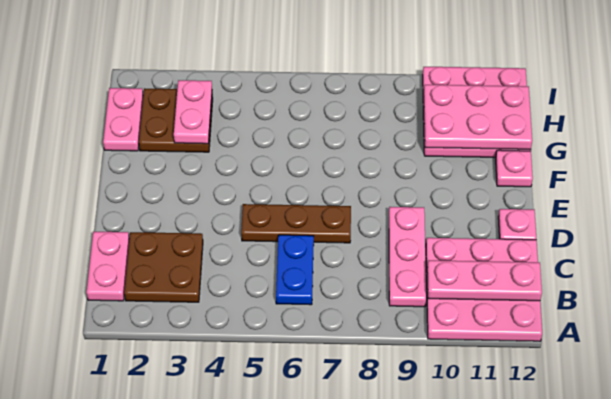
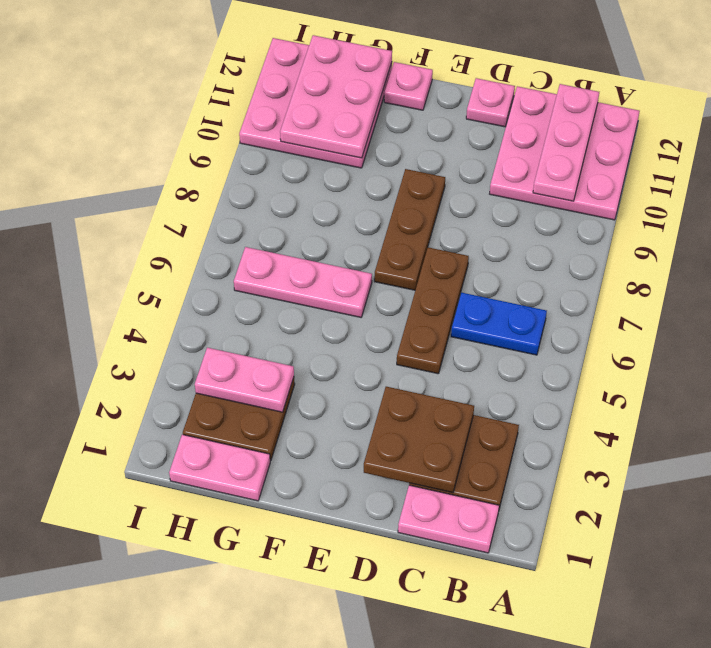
pink plate B9:D9 level 1 -> pink plate F6:H6 level 1
none -> brown plate C2:D3 level 2
none -> brown plate E7:E9 level 1

